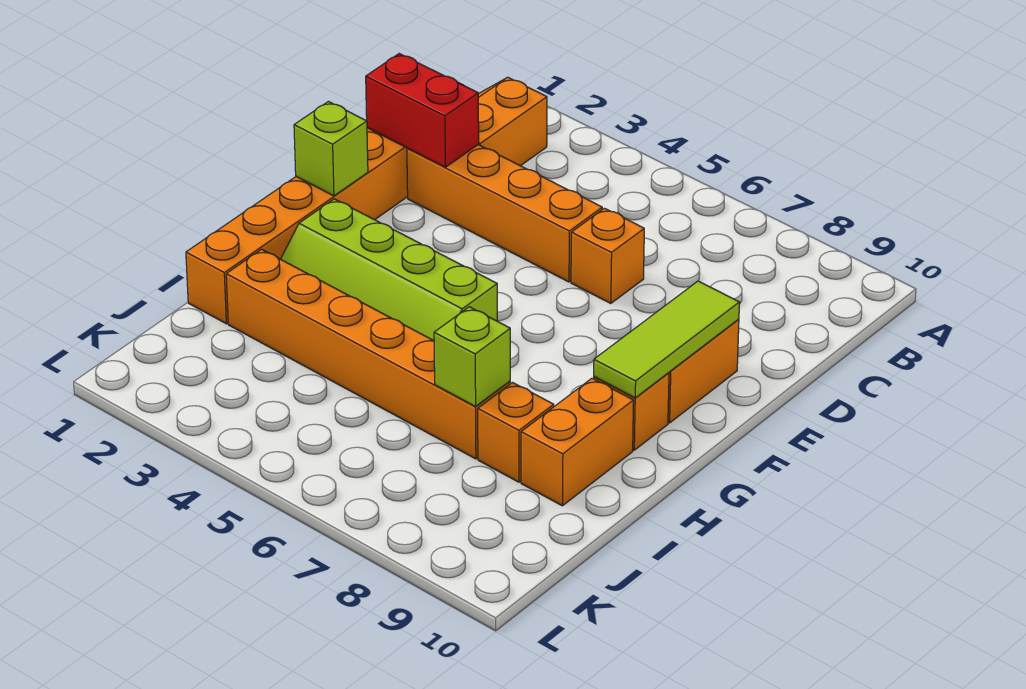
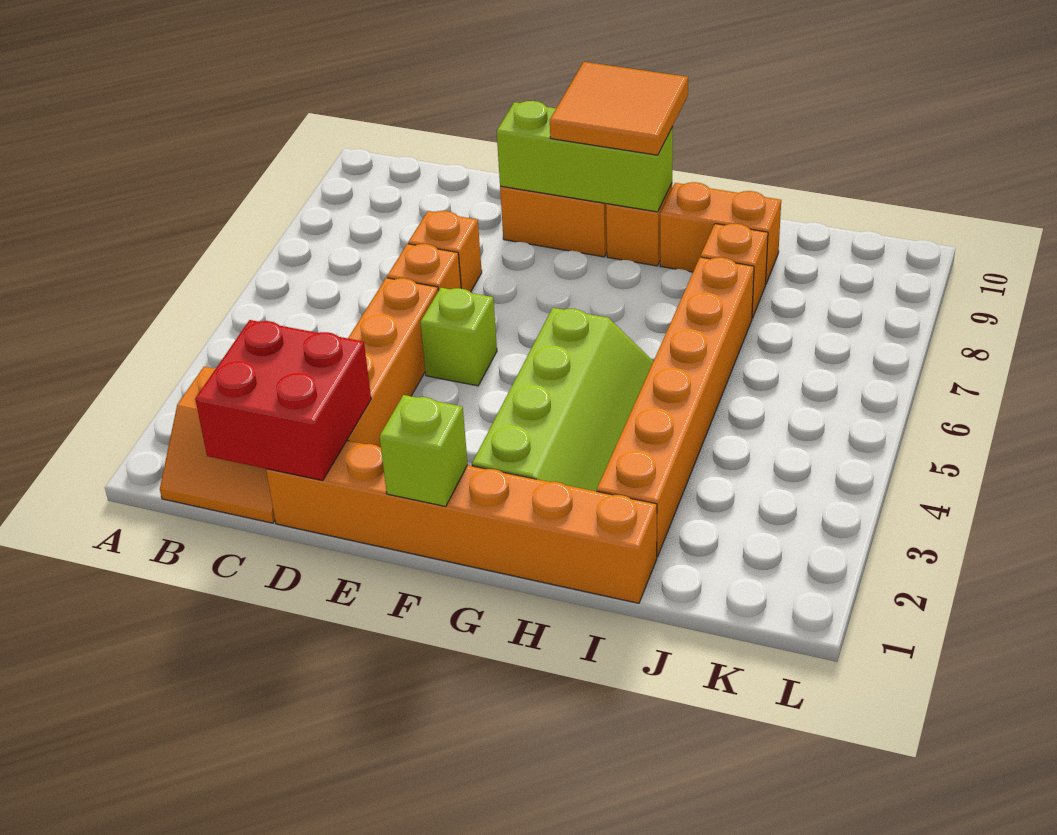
red brick D1:D2 level 2 -> red brick C1:D2 level 2
none -> orange brick D7 level 1
lime tile E9:G9 level 2 -> lime brick E9:G9 level 2
none -> orange tile F9:G10 level 3
lime brick I7 level 2 -> lime brick E5 level 1

